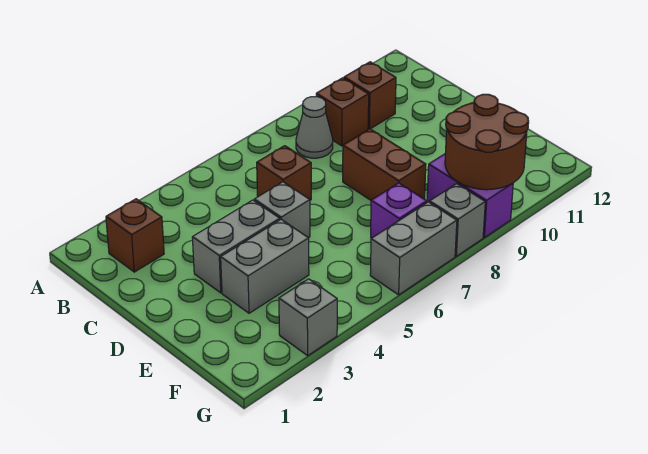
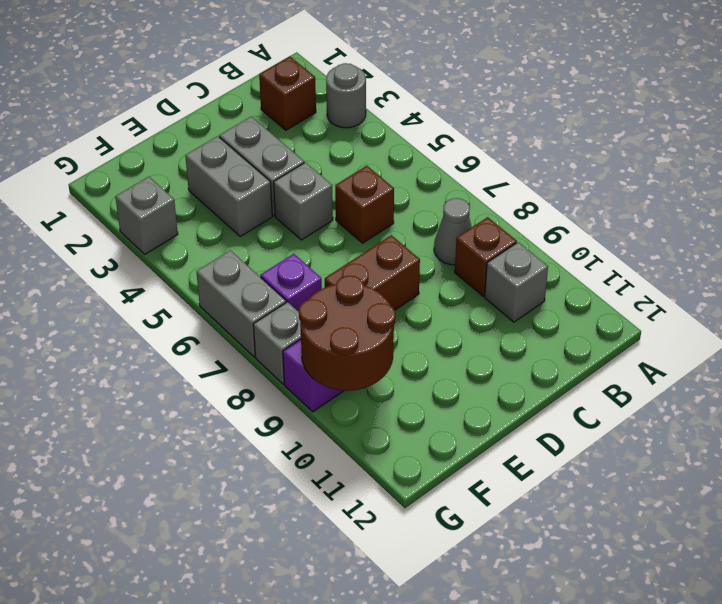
none -> grey round brick A3 level 1
brown brick B10 level 1 -> grey brick B10 level 1

